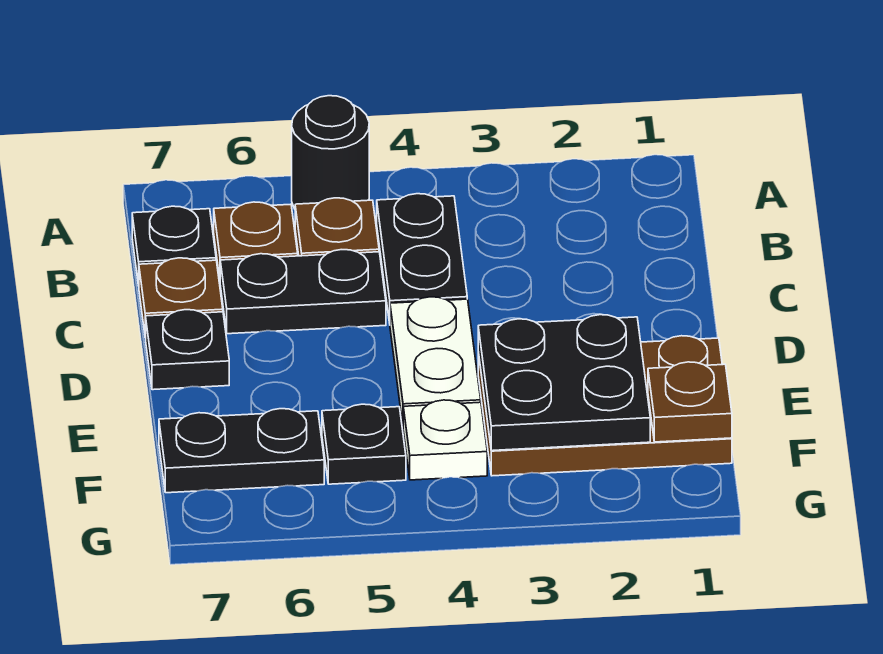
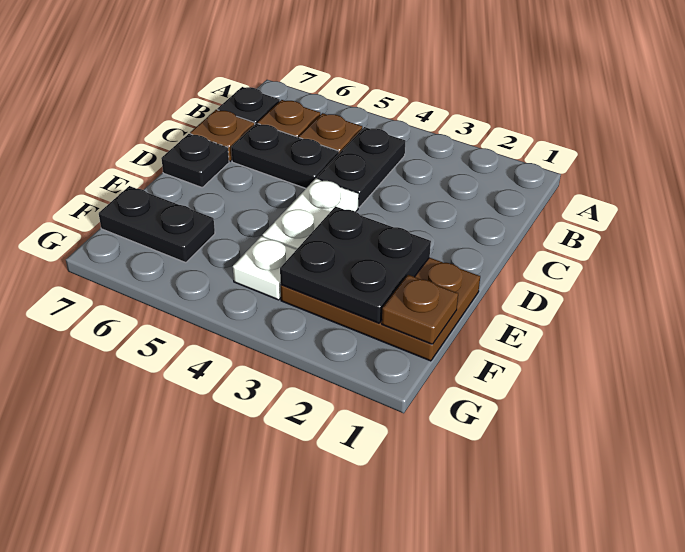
black round brick A5 level 1 -> none
black plate F5 level 1 -> none

